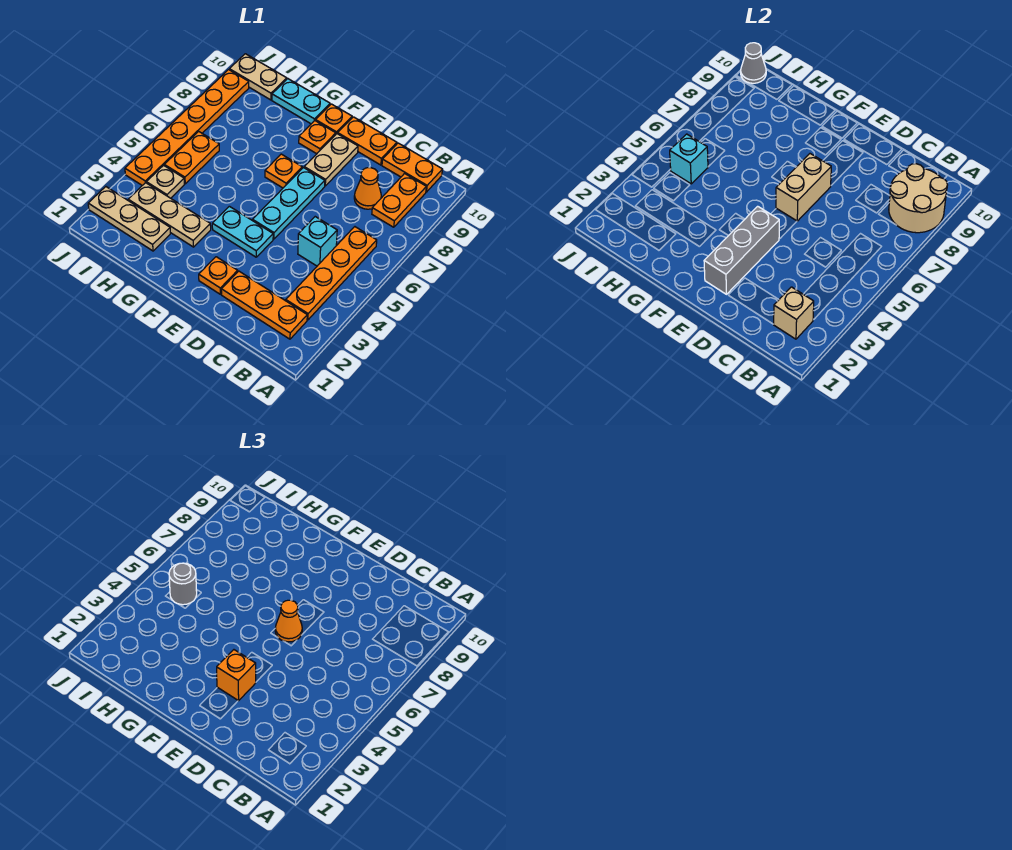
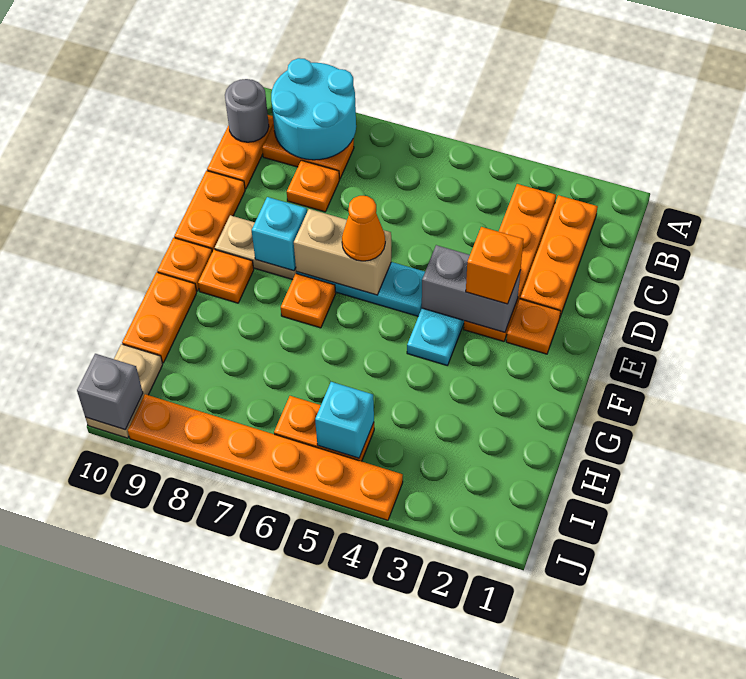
tan round brick A8:B9 level 2 -> cyan round brick A8:B9 level 2
tan brick B2 level 2 -> none
orange plate B3:B6 level 1 -> orange plate B3:E3 level 1
cyan brick C5 level 1 -> cyan brick E8 level 2
orange cone C8 level 1 -> orange plate C8 level 1
grey brick E2:E4 level 2 -> grey brick E3:E4 level 2
tan plate G3:I3 level 1 -> none
cyan plate G10:H10 level 1 -> orange plate G10:H10 level 1
tan plate H2:J2 level 1 -> none
tan plate I4 level 1 -> none
grey round brick I5 level 3 -> grey round brick B10 level 2
grey cone J10 level 2 -> grey brick J10 level 2

